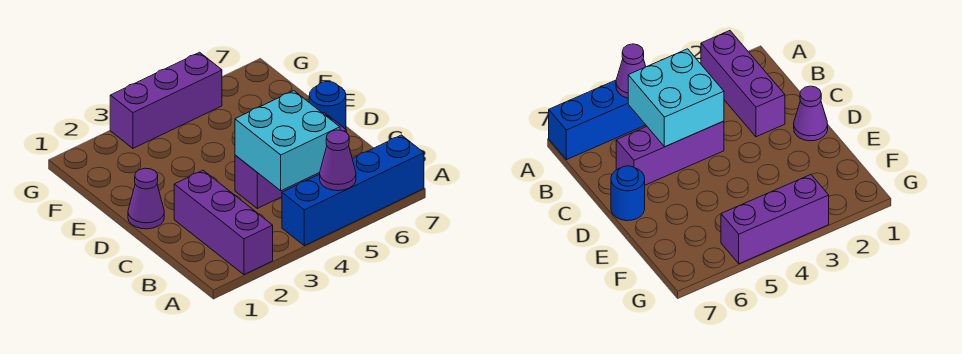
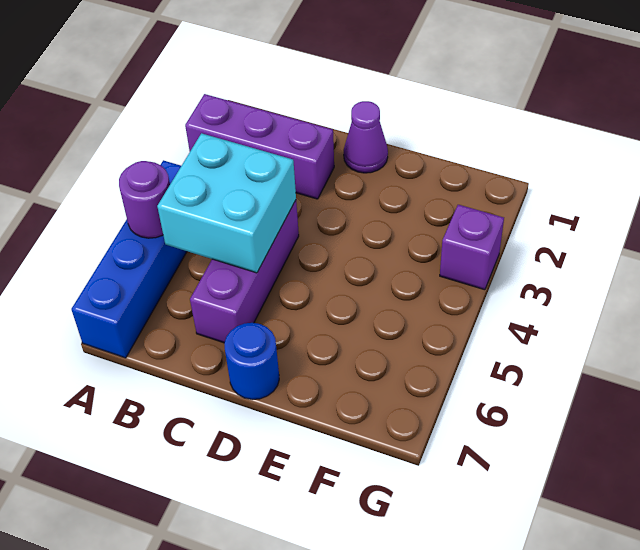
purple cone A5 level 2 -> purple round brick A5 level 2
purple brick G3:G5 level 1 -> purple brick G3 level 1

